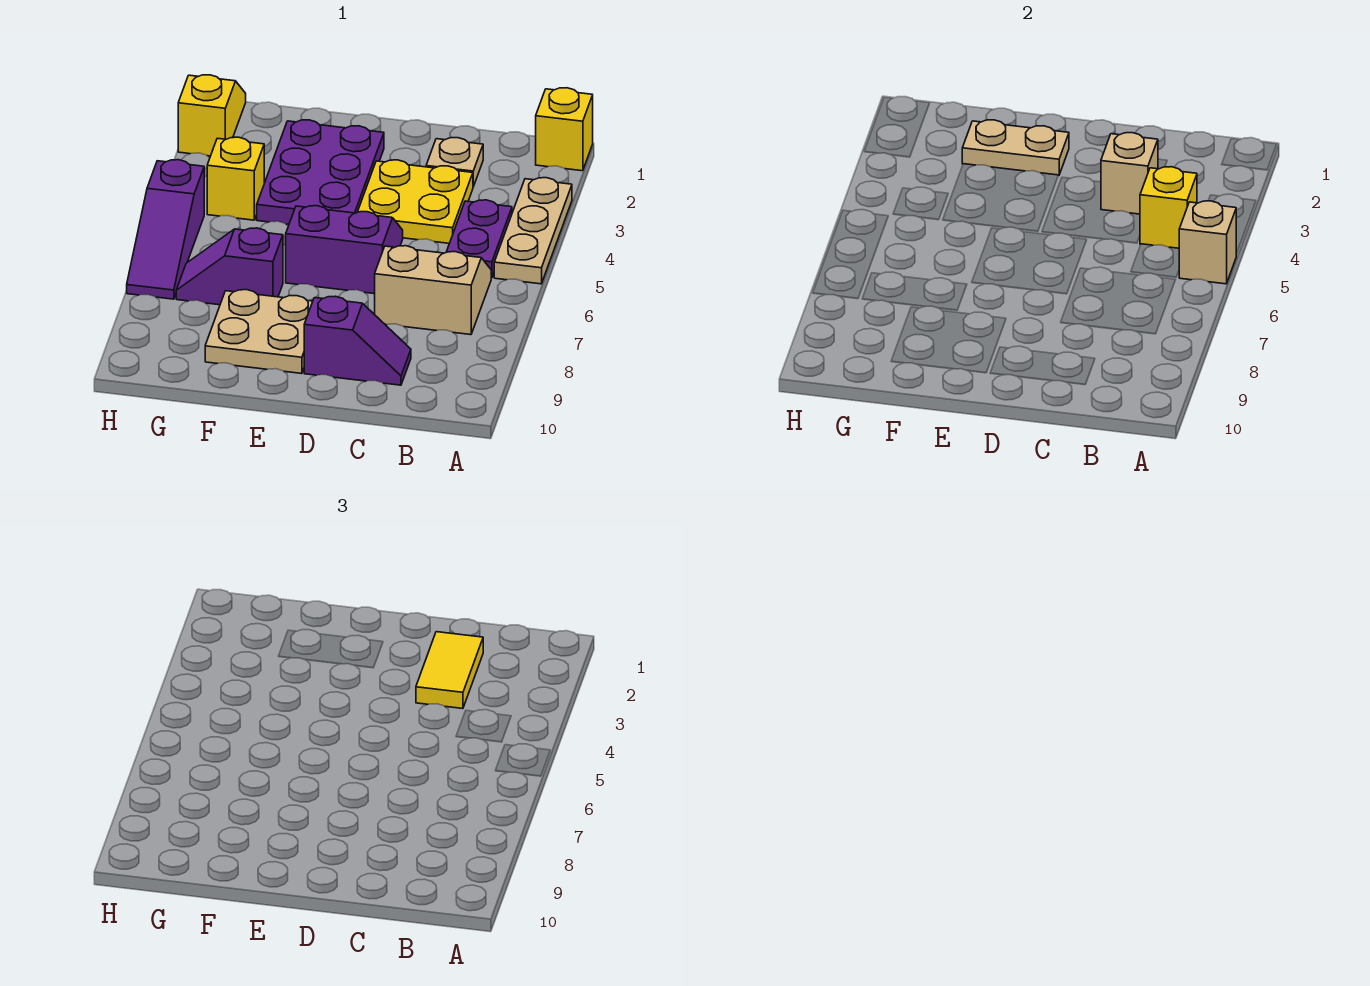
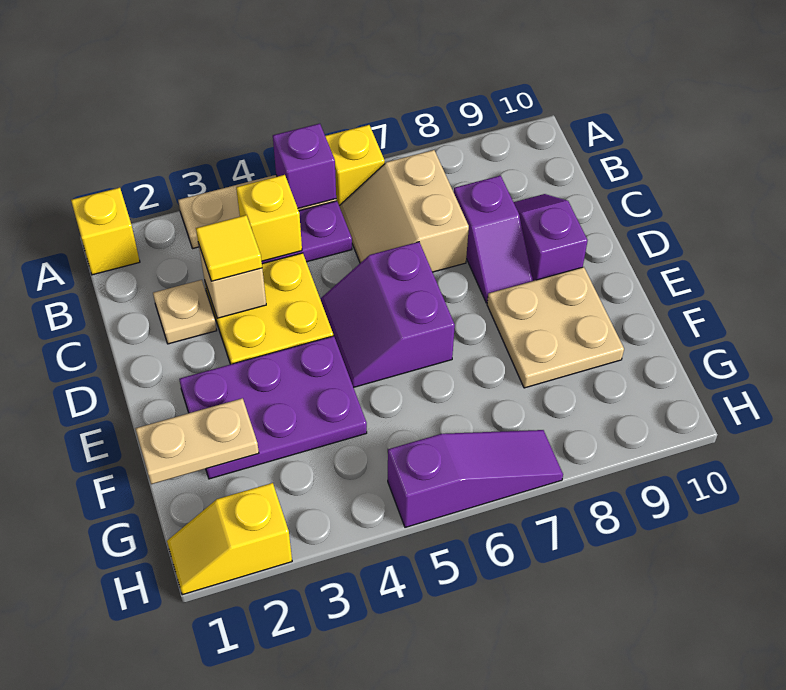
tan brick A5 level 2 -> purple brick A5 level 2
yellow tile C2:C3 level 3 -> yellow tile C3 level 3
tan plate E2:F2 level 2 -> tan plate F1:F2 level 2
purple slope F7:G7 level 1 top F -> purple slope C8:D8 level 1 top C
yellow brick G4 level 1 -> yellow brick A6 level 1

